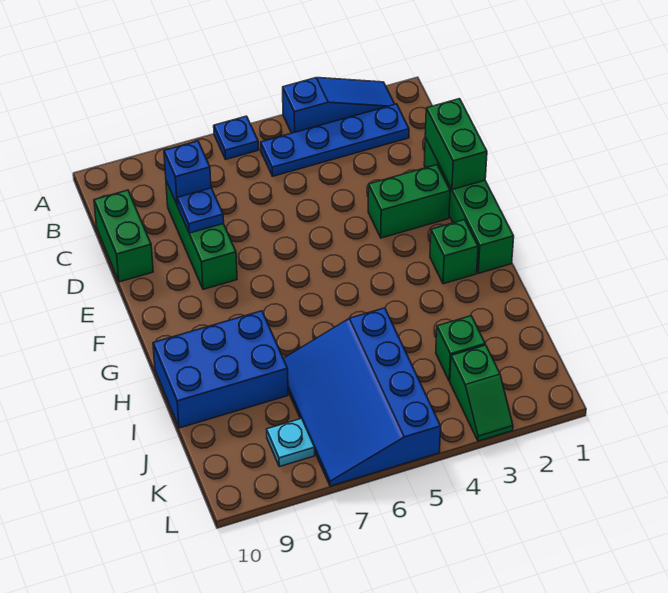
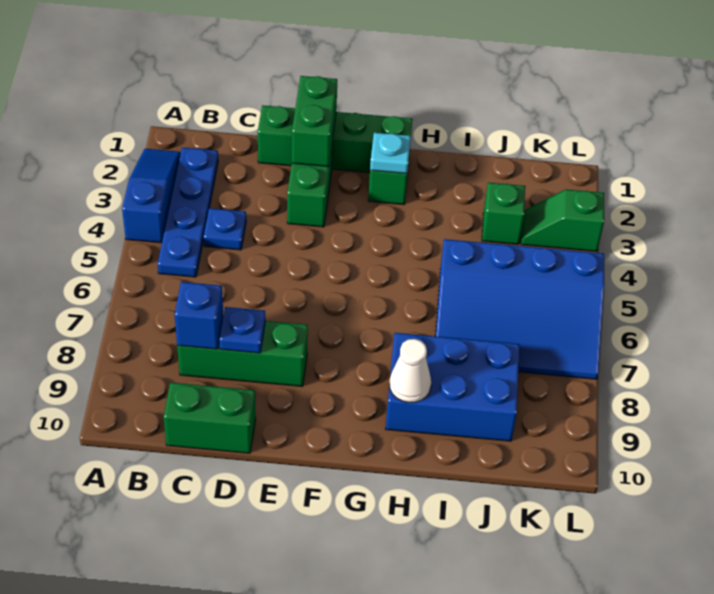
blue plate A6 level 1 -> blue plate C4 level 1
green brick D1:E1 level 2 -> green brick E1:E2 level 2
blue brick H8:I10 level 1 -> blue brick H8:J9 level 1
none -> white cone H9 level 2
green slope K3:L3 level 1 top K -> green slope K3:L3 level 1 top L
cyan plate K8 level 1 -> cyan plate G2 level 2

